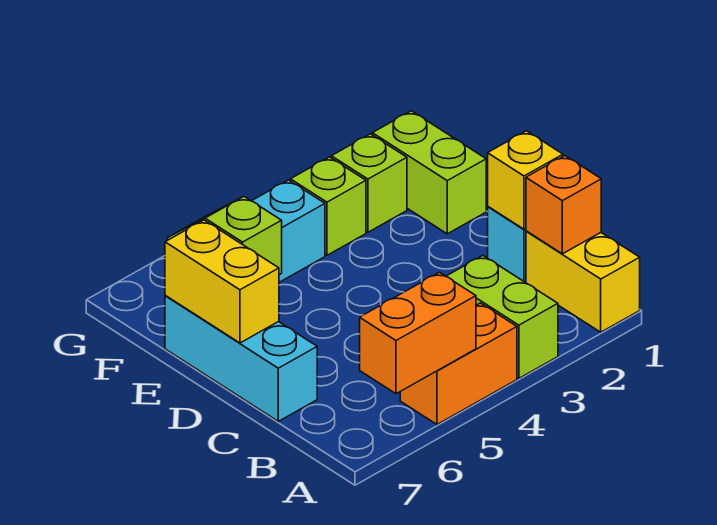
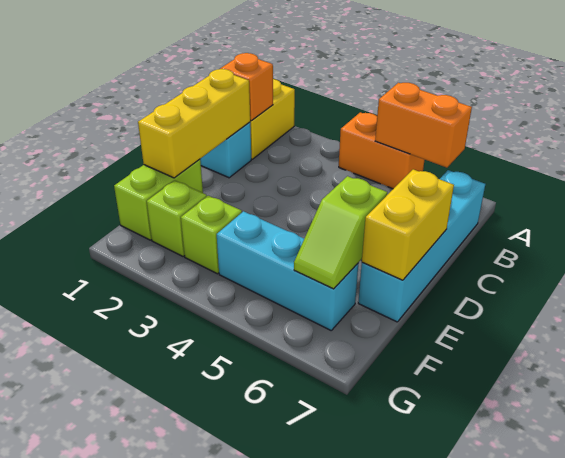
lime brick A3:B3 level 1 -> none
yellow brick C1 level 2 -> yellow brick C1:E1 level 2
cyan brick C7:E7 level 1 -> cyan brick B7:E7 level 1

